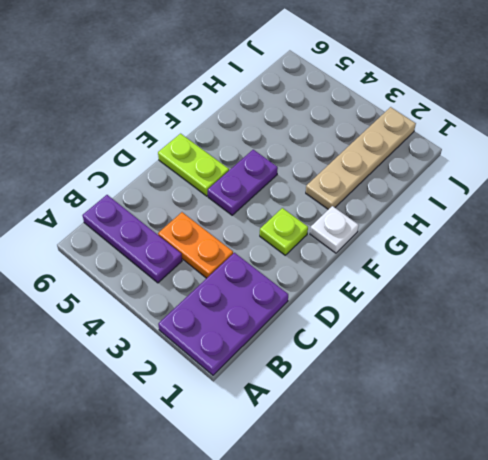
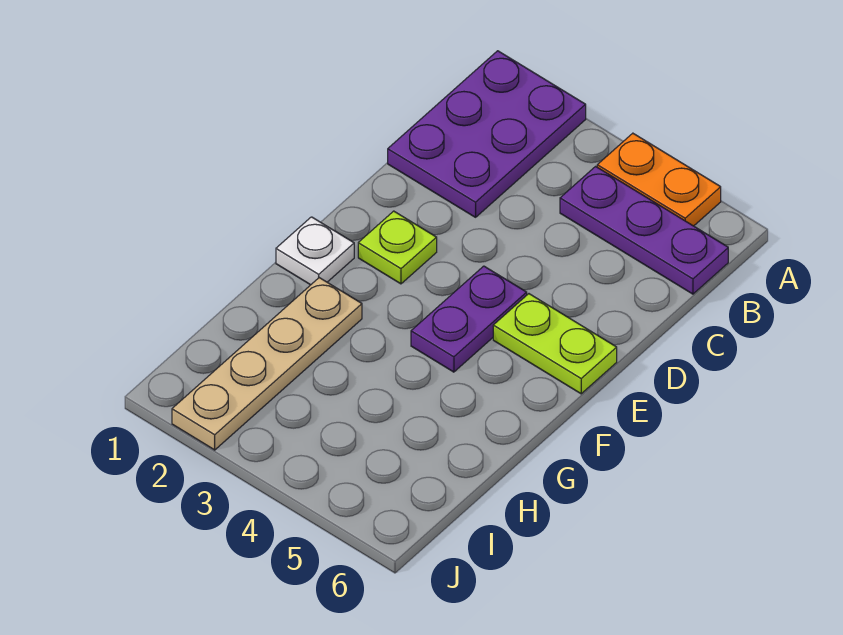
orange plate C3:C4 level 1 -> orange plate A4:A5 level 1

